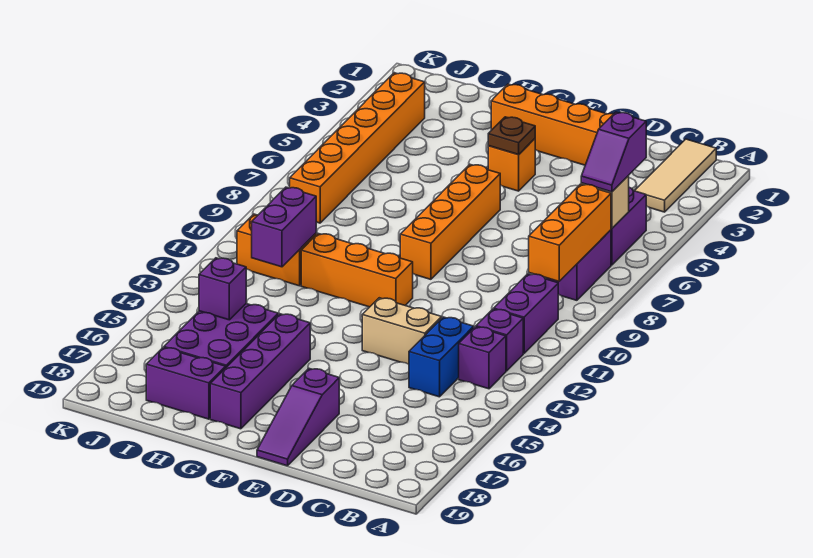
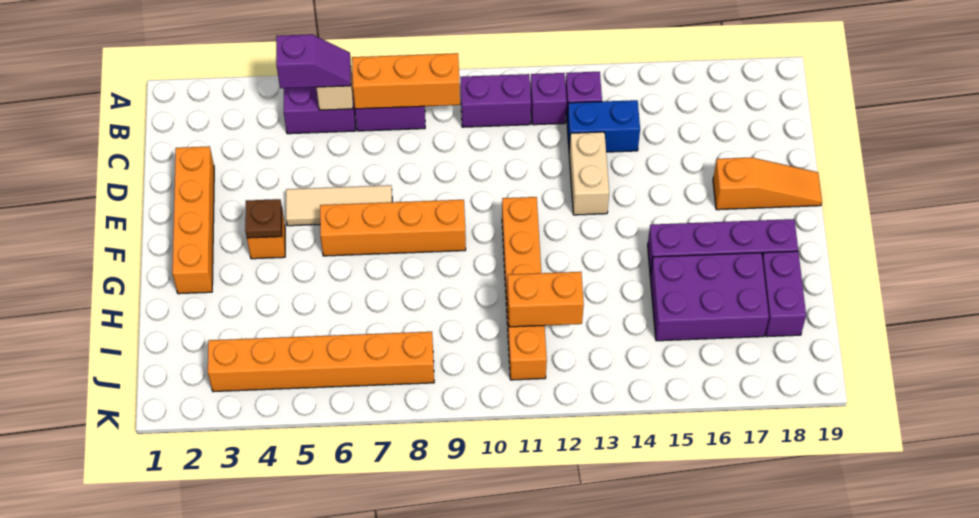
tan tile B1:B3 level 1 -> tan tile E5:E7 level 1
purple slope E17:E19 level 1 top 17 -> orange slope E17:E19 level 1 top 17
purple brick I11:I12 level 2 -> orange brick I11:I12 level 2
purple brick I15 level 2 -> none

